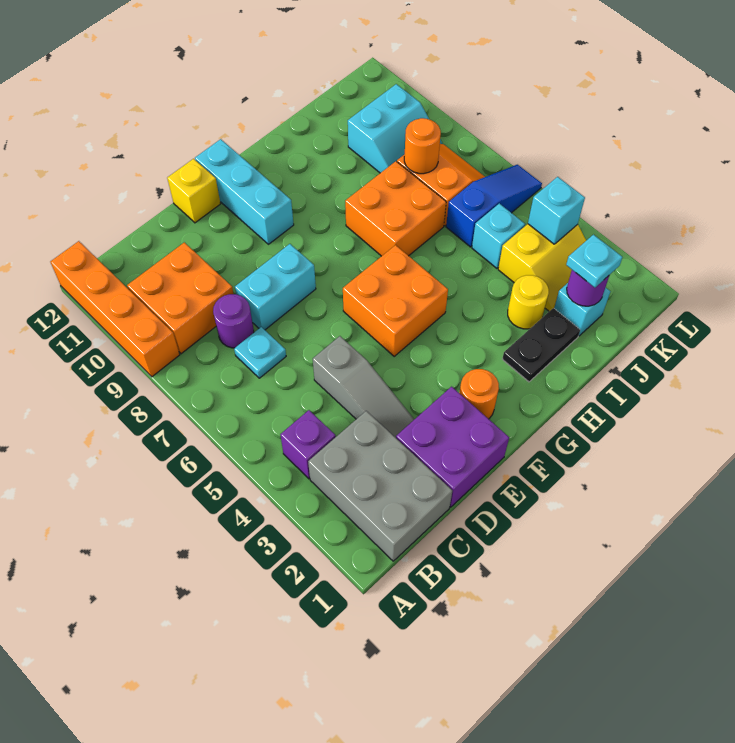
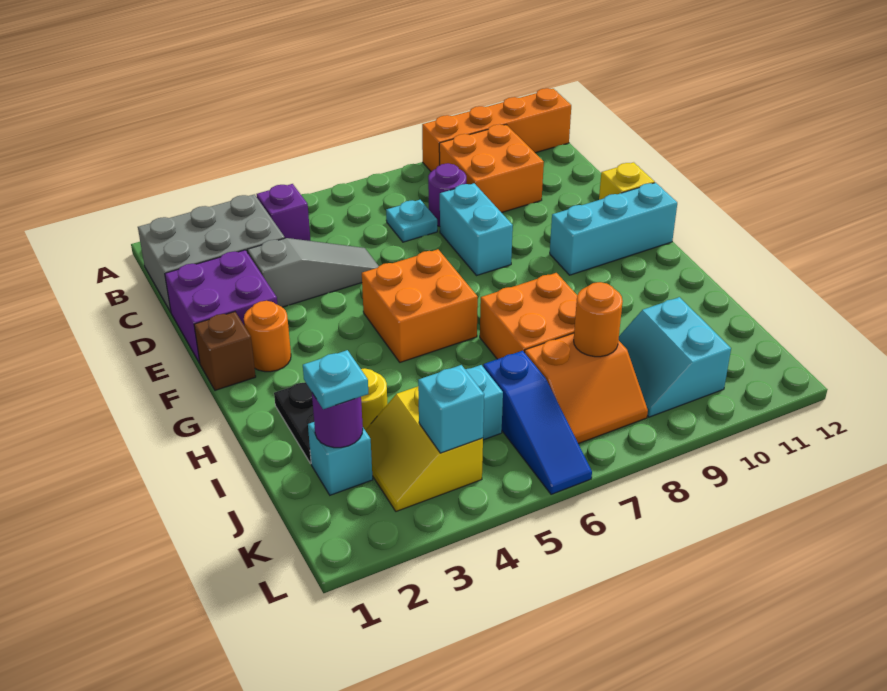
grey slope D3:D5 level 1 top 5 -> grey slope D3:D5 level 1 top 3
none -> brown brick F1 level 1

